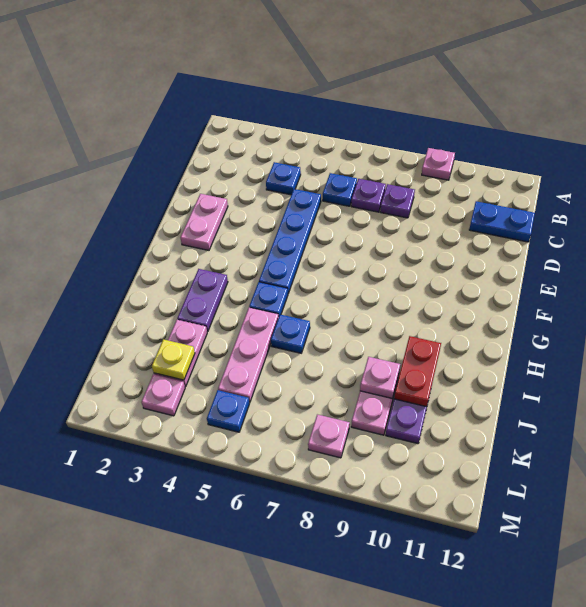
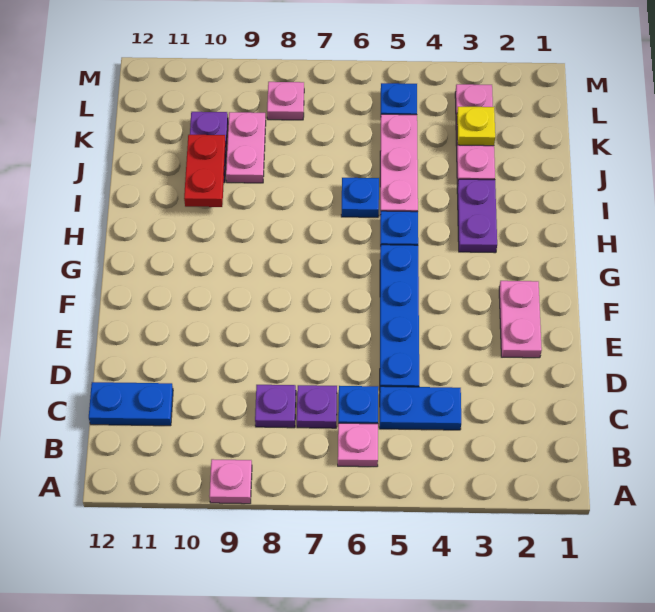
blue plate C4 level 1 -> blue plate C4:C5 level 1
pink plate J9 level 2 -> pink plate B6 level 1

